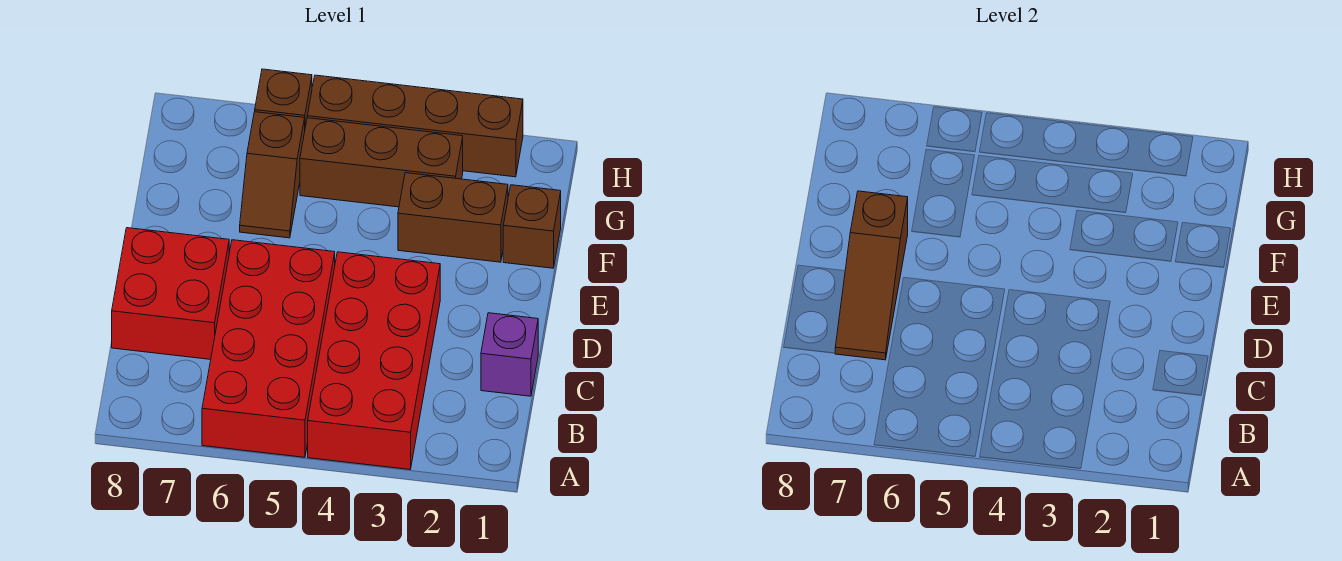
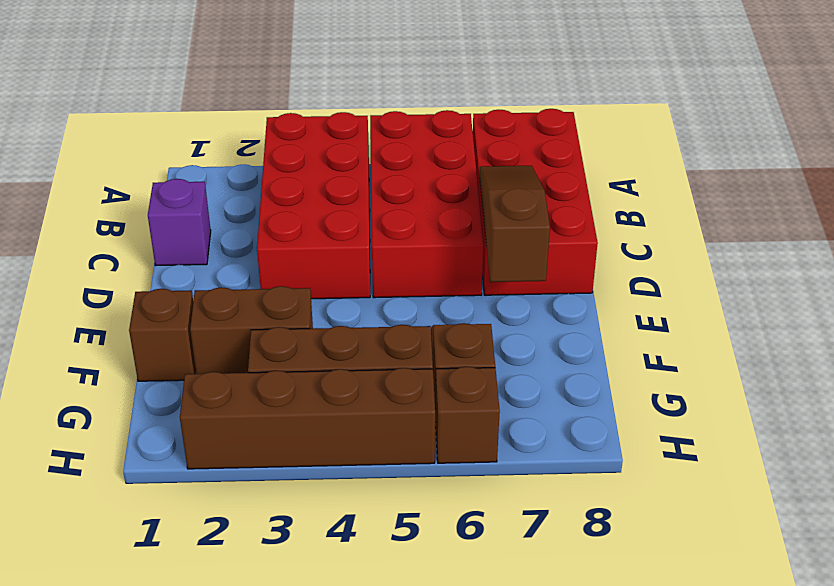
red brick C7:D8 level 1 -> red brick A7:D8 level 1

